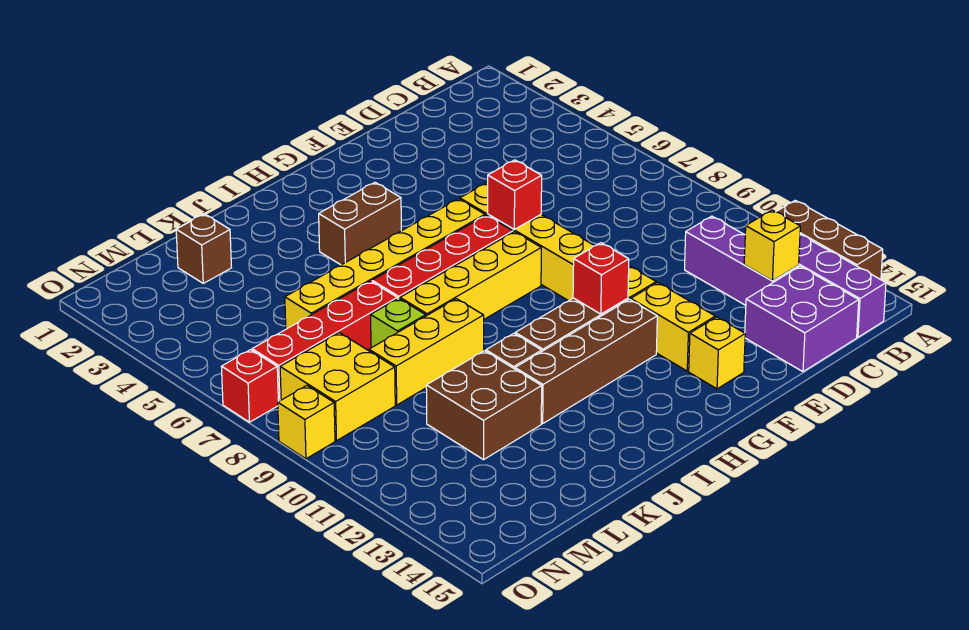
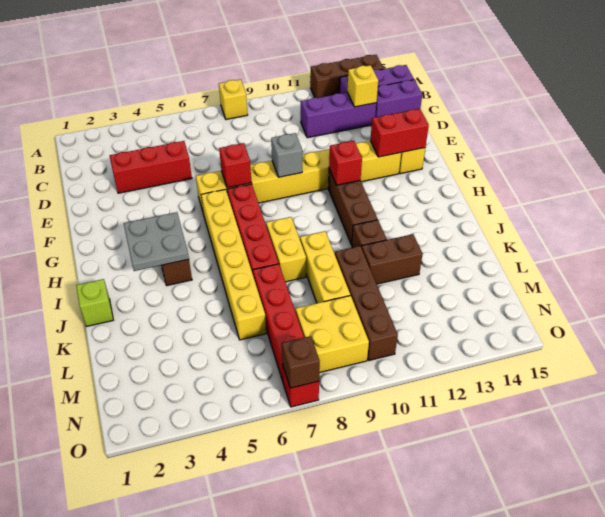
purple brick C14:D15 level 1 -> purple brick C14:C15 level 1
none -> red brick D3:D5 level 1
none -> grey brick F9 level 2
none -> red brick F13:F14 level 2
yellow brick G8:J8 level 1 -> yellow brick I8:J8 level 1
brown brick G12:J12 level 1 -> brown brick K10:N10 level 1
none -> grey plate H3:I4 level 2
lime brick K8 level 1 -> lime brick J1 level 1
brown brick K11:L12 level 1 -> brown brick K11:K12 level 1
brown brick L2 level 1 -> brown brick O7 level 2
yellow brick O9 level 1 -> yellow brick A8 level 1

